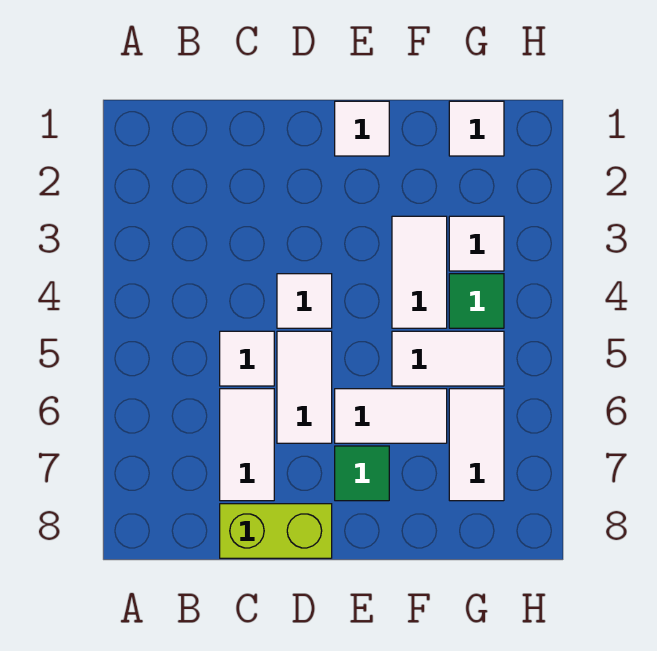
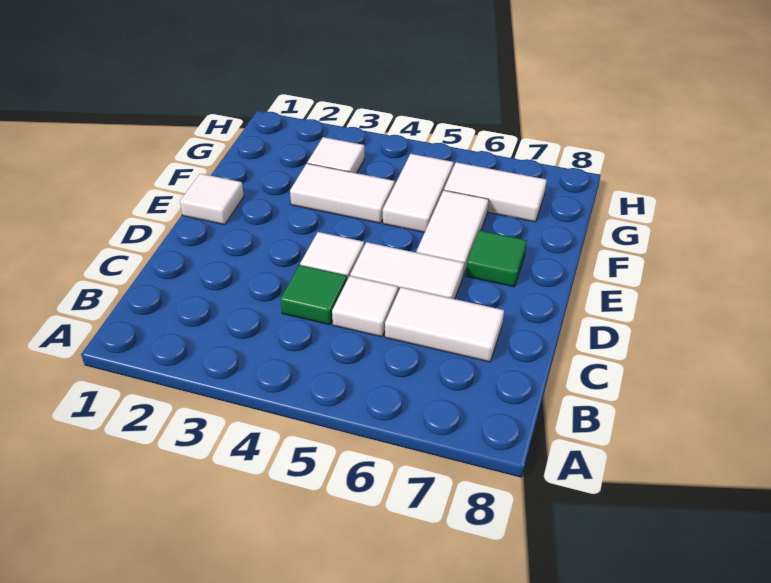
lime brick C8:D8 level 1 -> none
white tile G1 level 1 -> none
green tile G4 level 1 -> green tile C4 level 1

